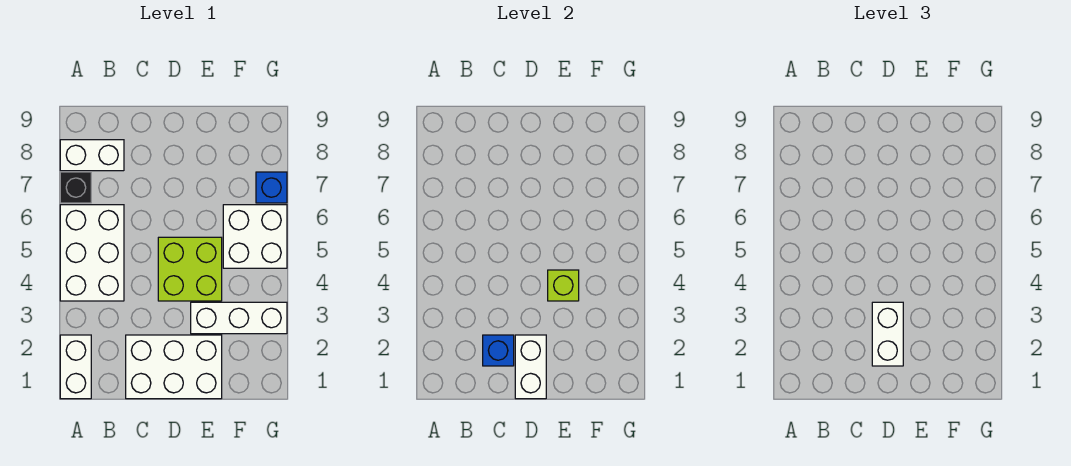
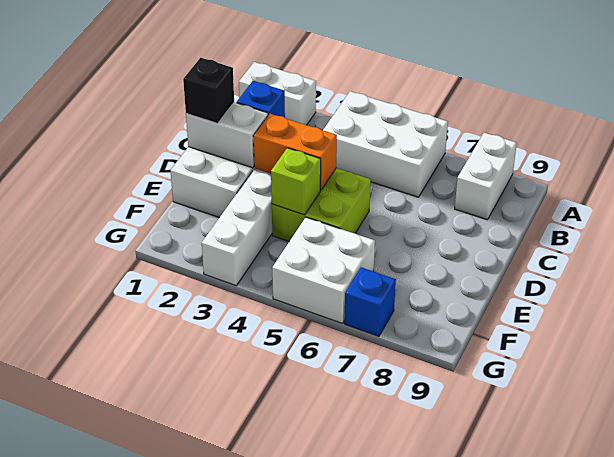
black brick A7 level 1 -> black brick D1 level 3
white brick D2:D3 level 3 -> none
none -> orange brick D3:D4 level 2

